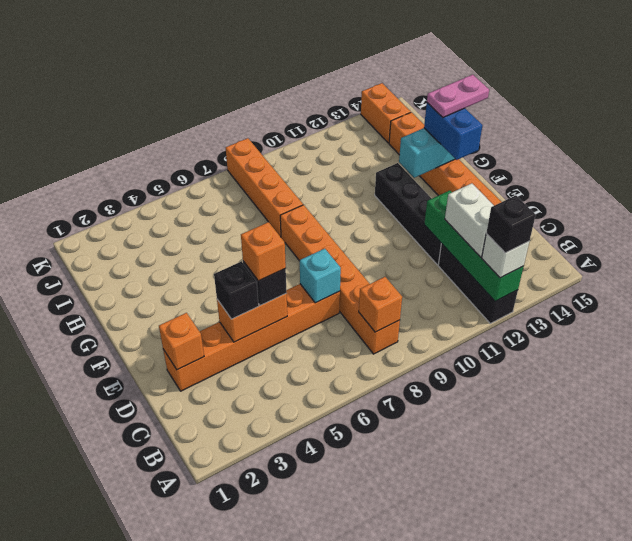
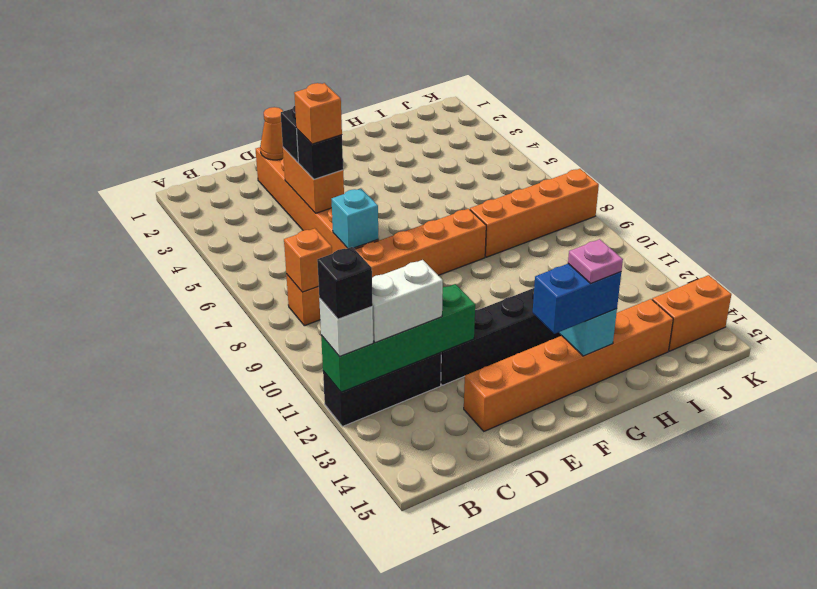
orange brick D2 level 2 -> orange cone D2 level 2
pink plate G14:G15 level 4 -> pink plate G14 level 4

